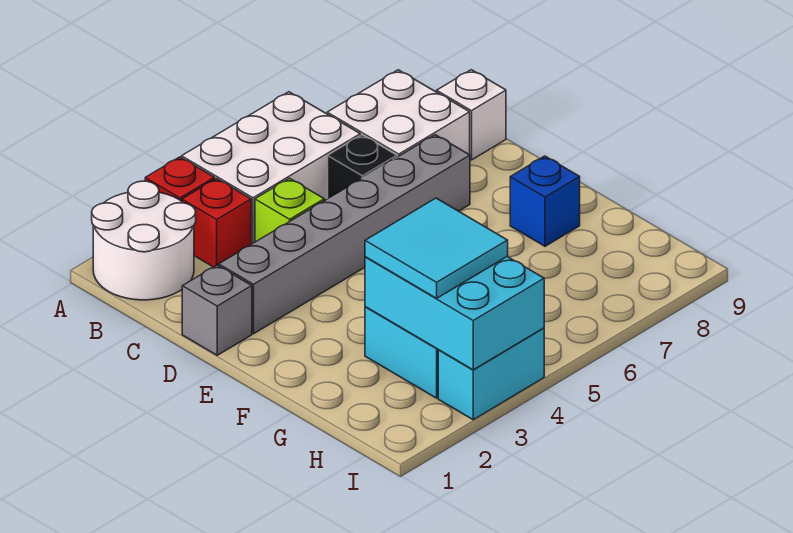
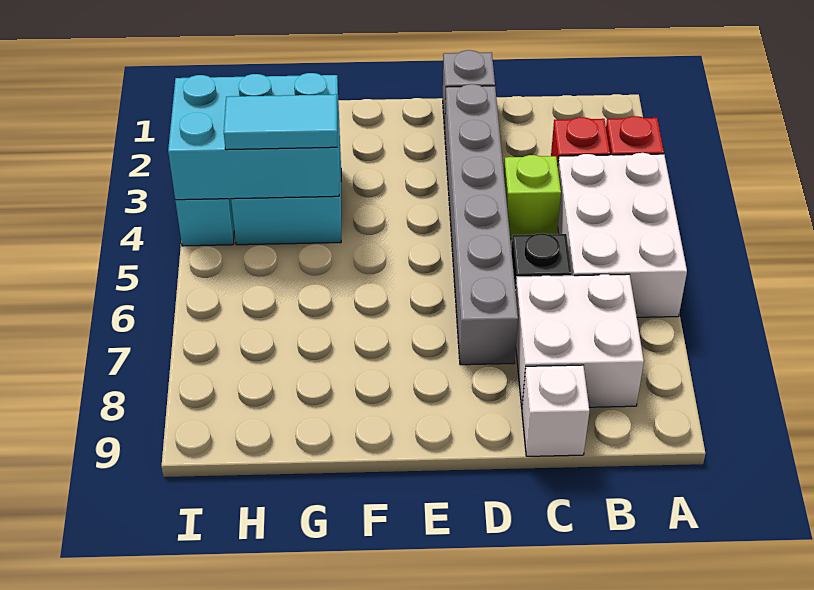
white round brick A1:B2 level 1 -> none
blue brick F8 level 1 -> none
cyan tile G3:H4 level 3 -> cyan tile G4:H4 level 3

